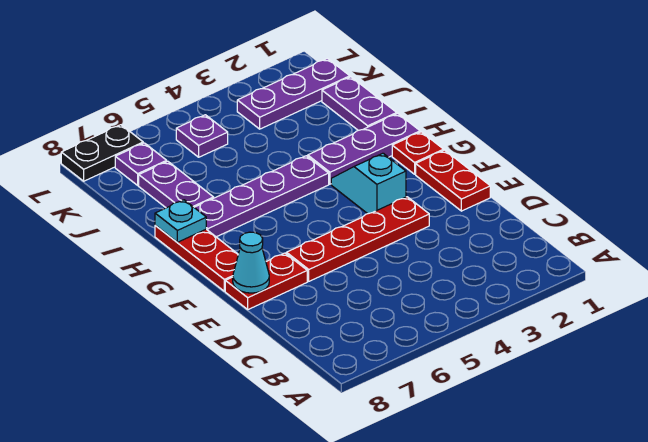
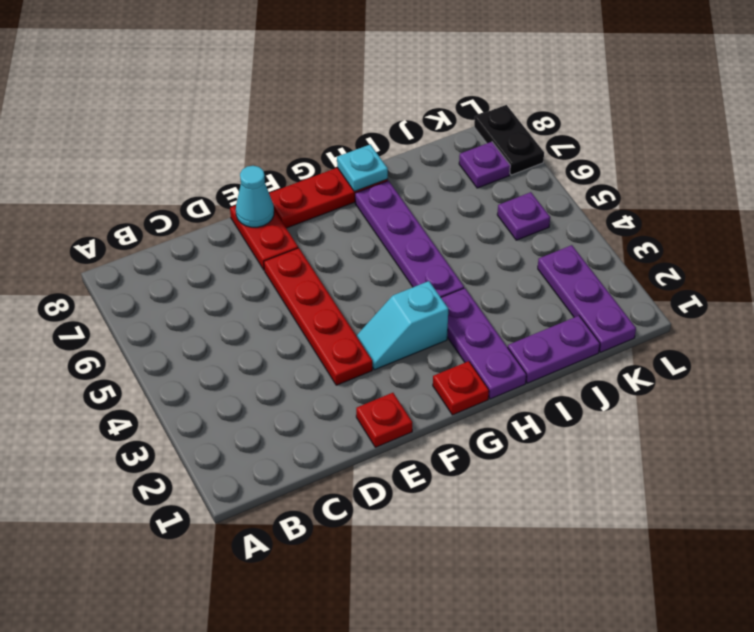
red plate E1:F1 level 1 -> red plate E1 level 1
cyan slope F3:G3 level 1 top F -> cyan slope F3:G3 level 1 top G
purple plate I7:J7 level 1 -> none

